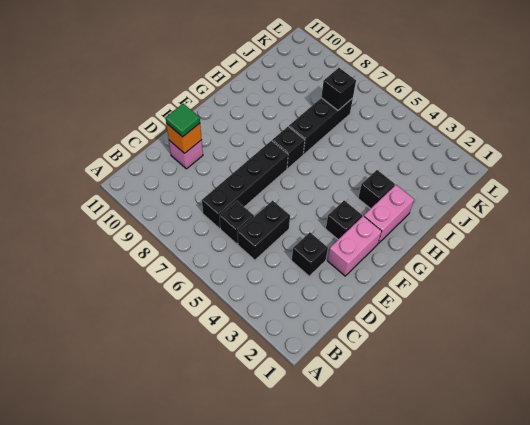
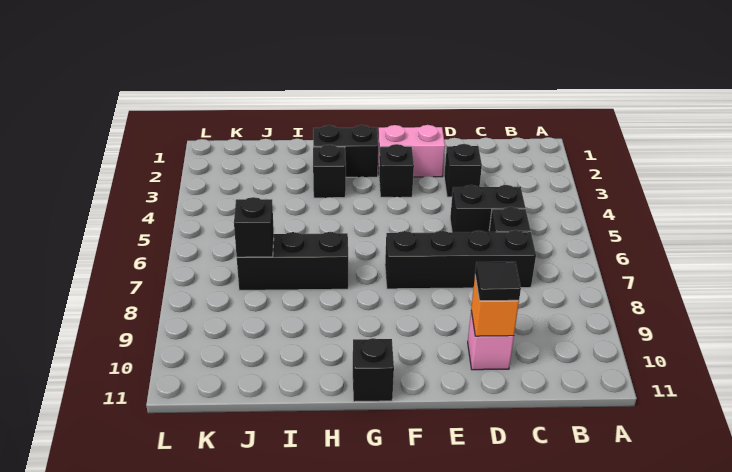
green tile D10 level 3 -> black tile D10 level 3
pink brick G2:H2 level 1 -> black brick G2:H2 level 1
black brick G7 level 1 -> black brick G11 level 1

